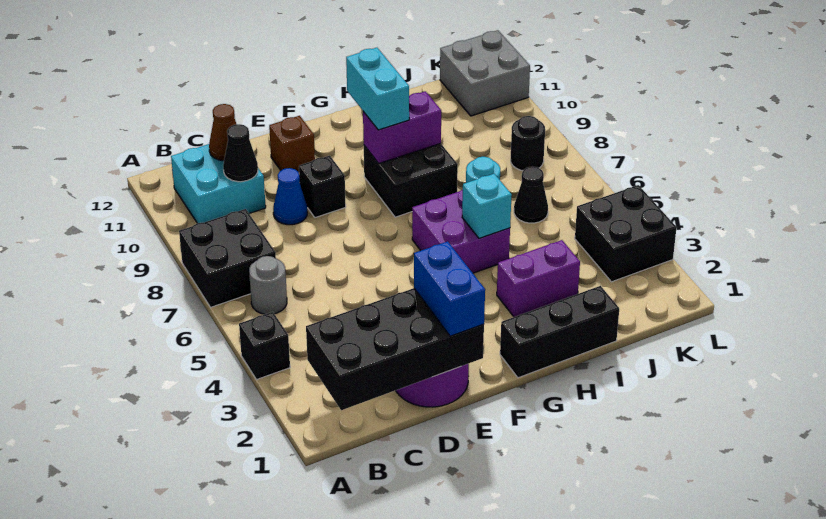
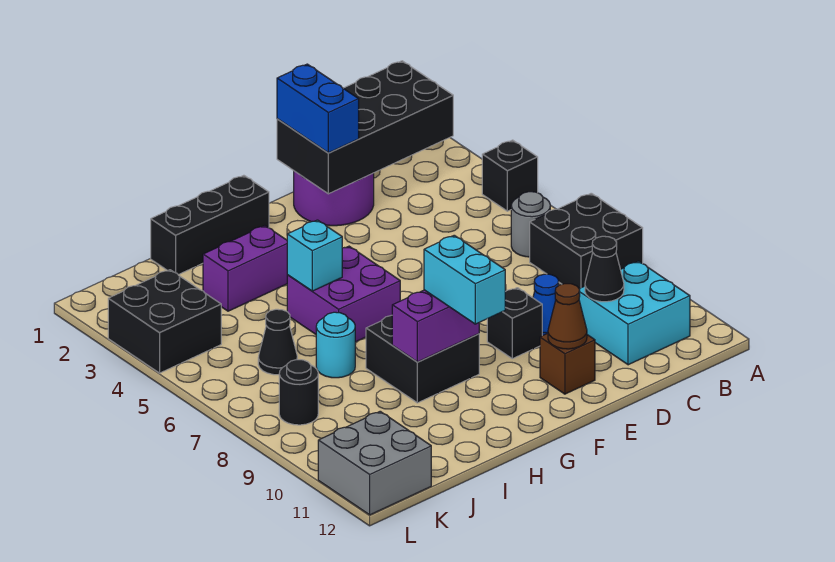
brown cone C11 level 2 -> brown cone E11 level 2

